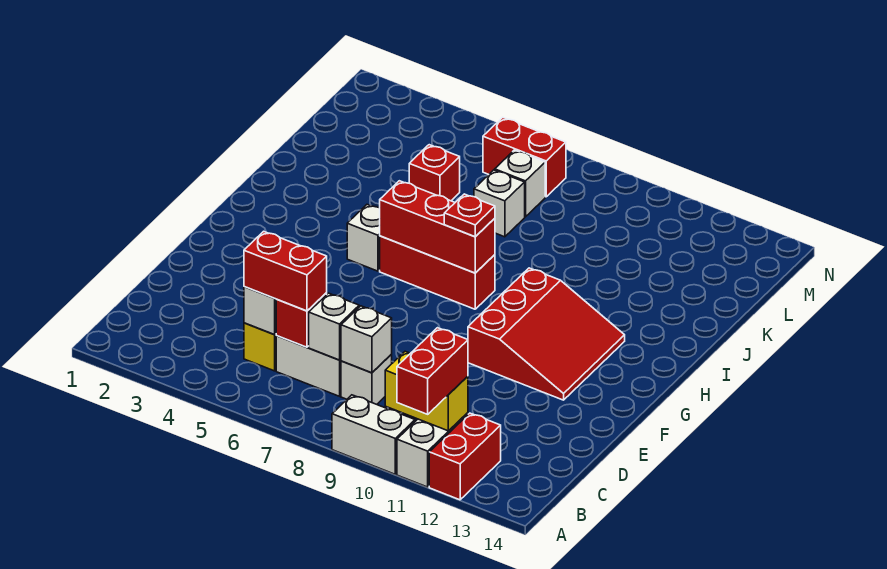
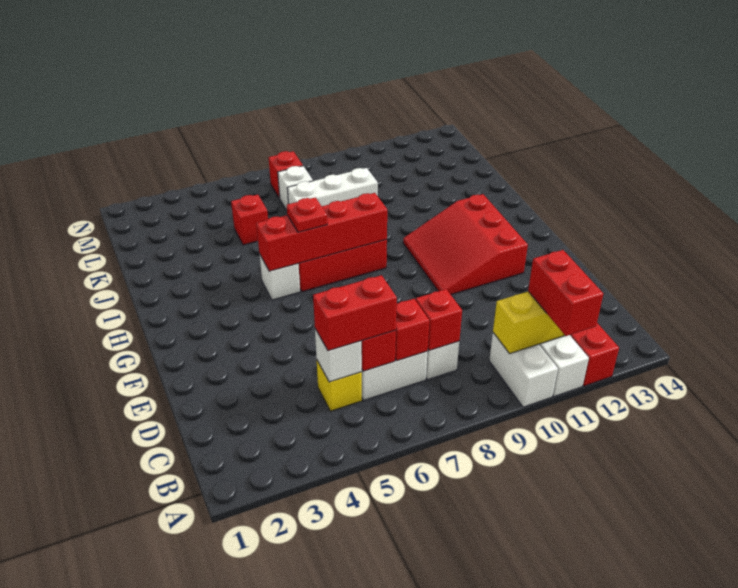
white brick A9:A10 level 1 -> white brick A10:B10 level 1
white brick C7 level 2 -> red brick C7 level 2
white brick C8 level 2 -> red brick C8 level 2
red slope F10:H12 level 1 top 10 -> red slope F10:H12 level 1 top 12
red brick H6:H8 level 2 -> red brick H5:H8 level 2
red plate H8 level 3 -> red plate H6 level 3
white brick K7 level 1 -> white brick K7:K9 level 1
red brick M6:M7 level 1 -> red brick M7 level 1

